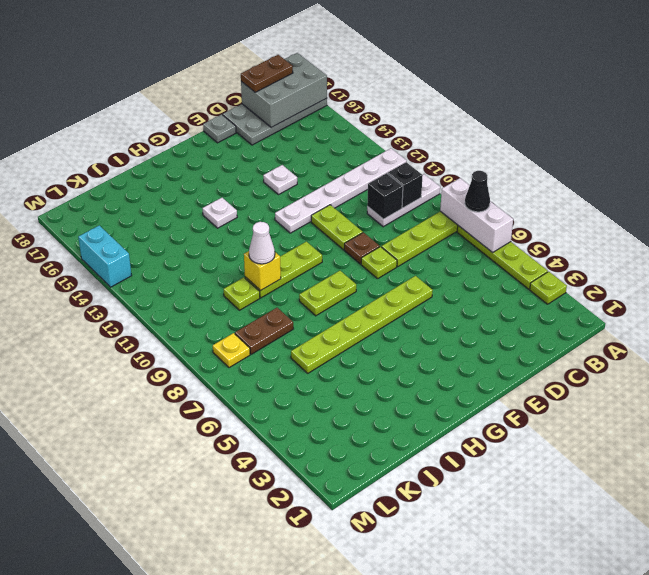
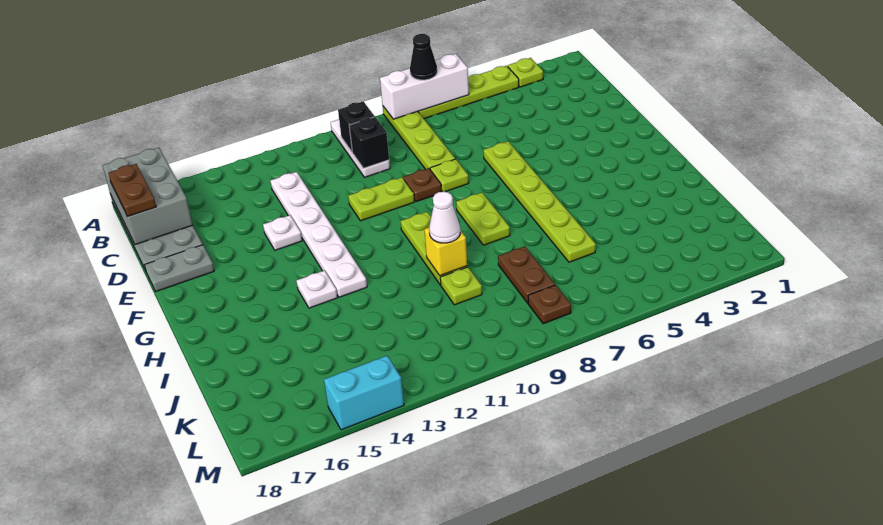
white plate A12:F12 level 1 -> white plate C13:H13 level 1
grey plate E18 level 1 -> grey plate E17:E18 level 1
yellow plate L8 level 1 -> brown plate L8 level 1

